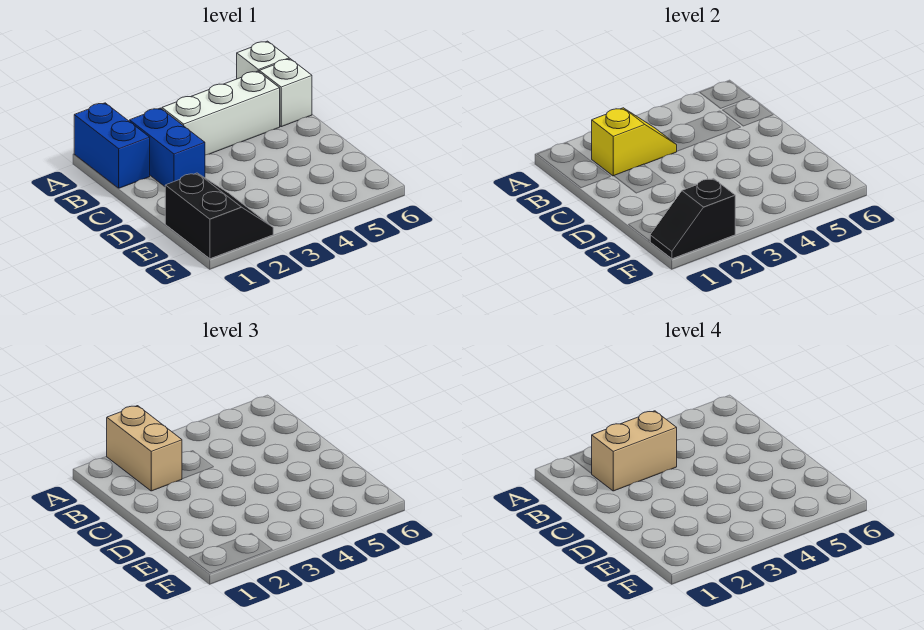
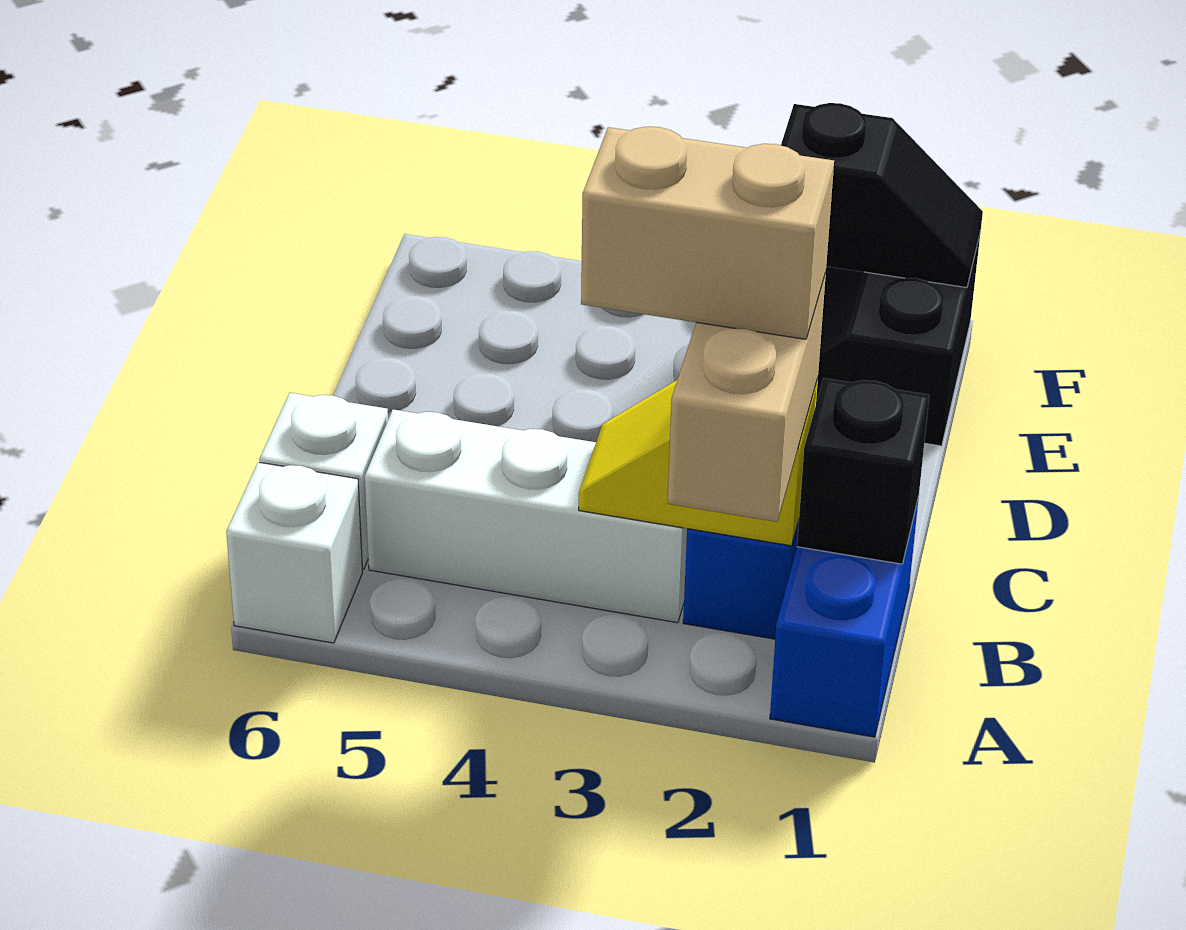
none -> black brick B1 level 2

